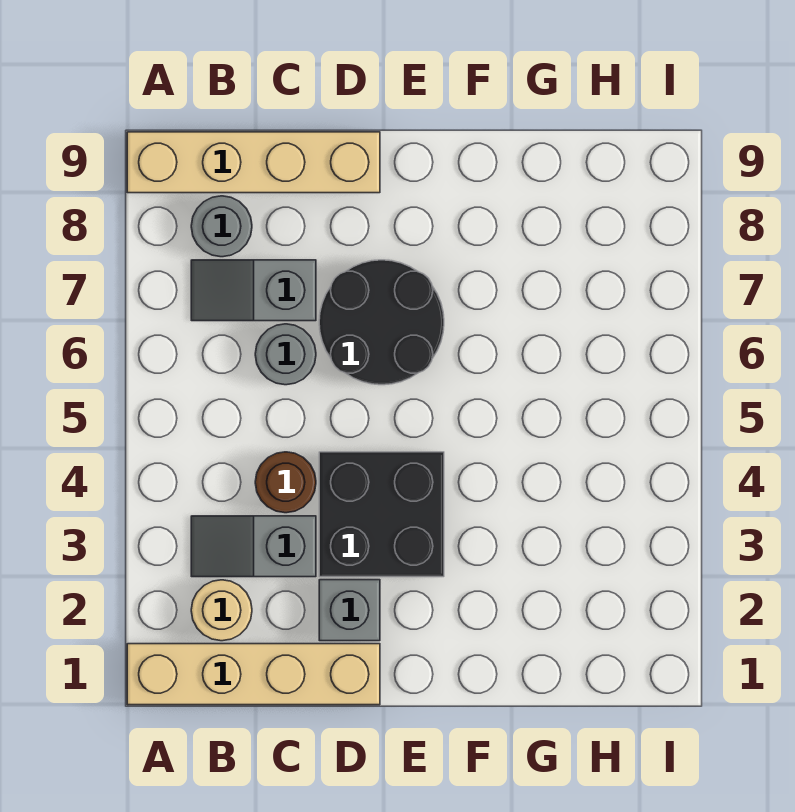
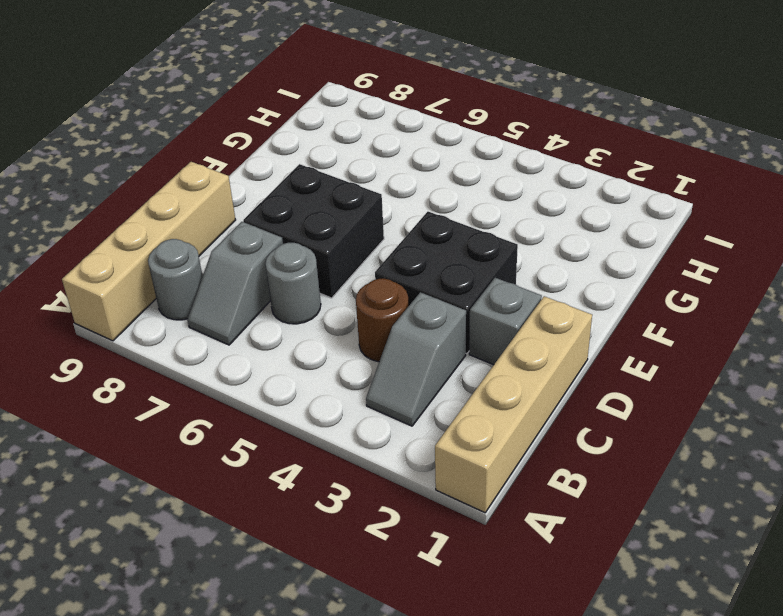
tan round brick B2 level 1 -> none
black round brick D6:E7 level 1 -> black brick D6:E7 level 1

